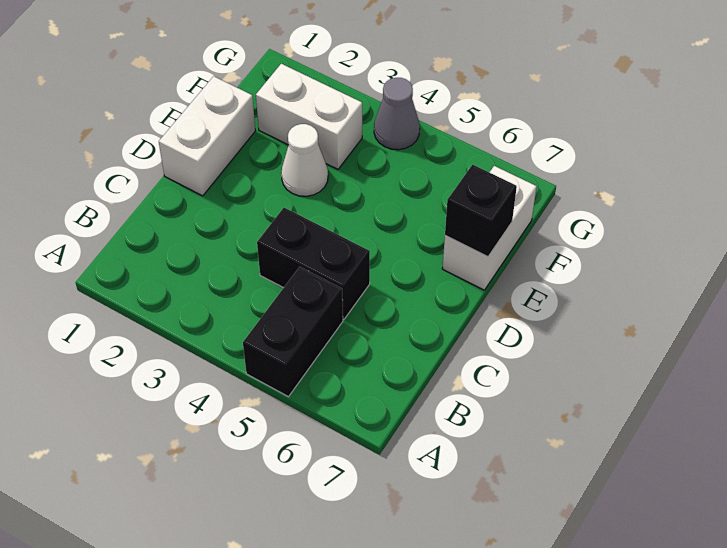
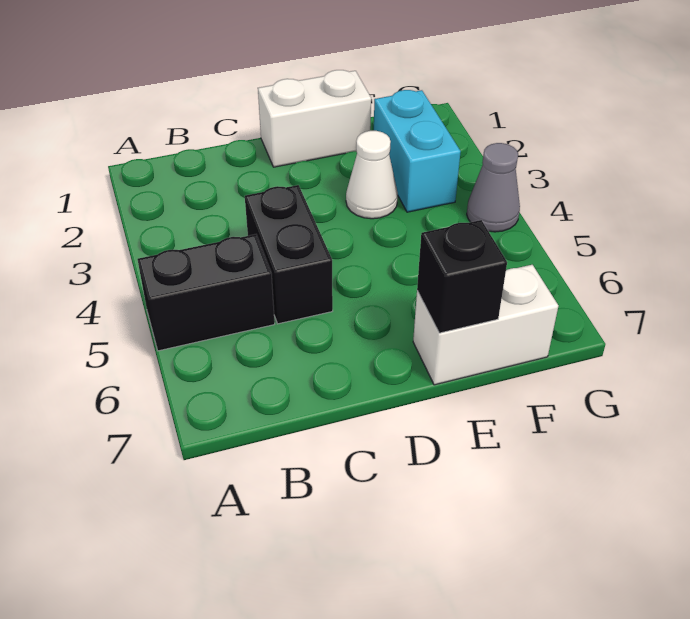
white brick F2:F3 level 1 -> cyan brick F2:F3 level 1

